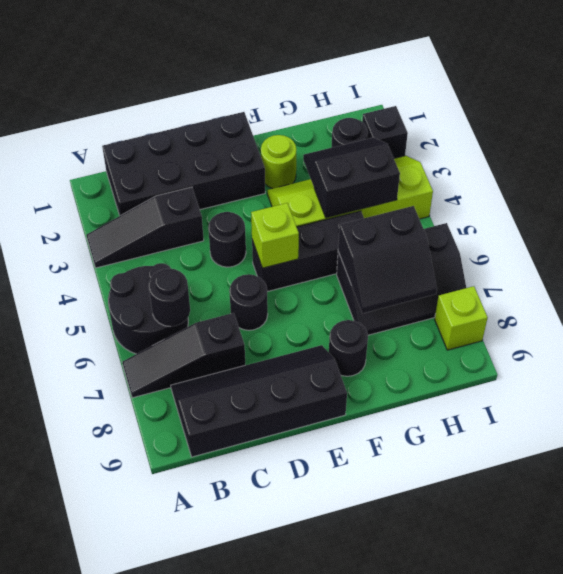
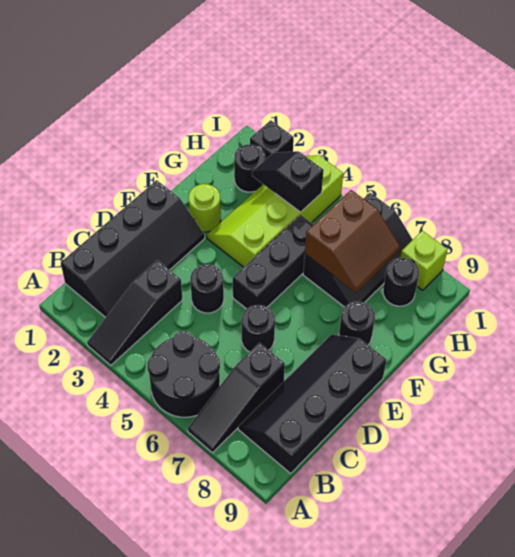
black brick B1:E2 level 1 -> black slope B1:E2 level 1 top 1
black round brick B6 level 2 -> black round brick H8 level 1
lime brick E5 level 2 -> none
black slope G3:H4 level 2 top 4 -> black slope H3:H4 level 2 top 4
black slope G6:H7 level 2 top 6 -> brown slope G6:H7 level 2 top 6

